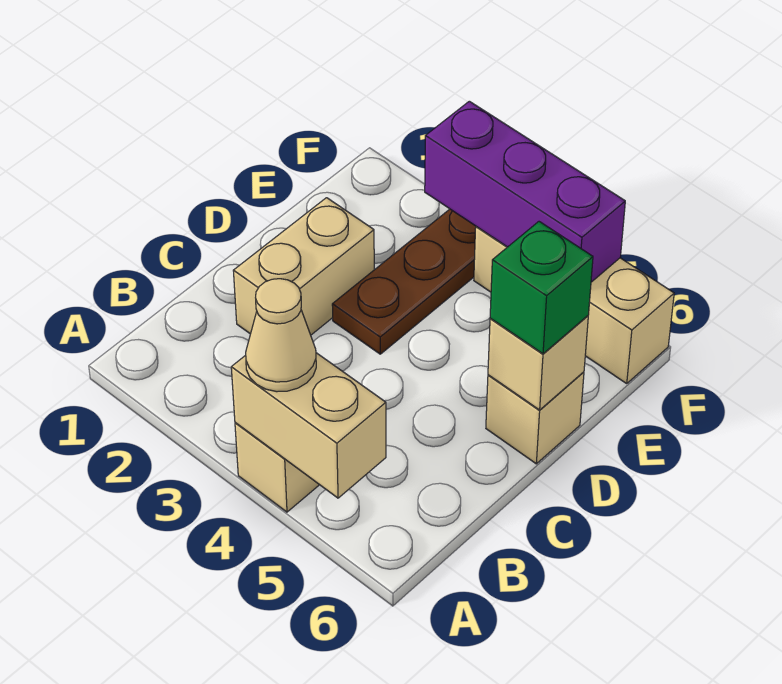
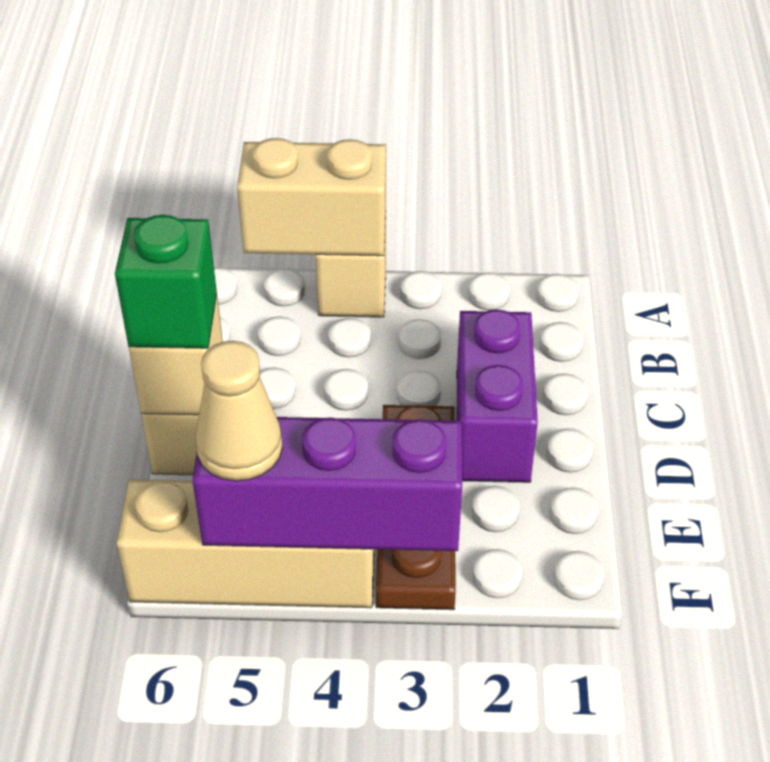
tan cone A4 level 3 -> tan cone F5 level 3
tan brick C2:D2 level 1 -> purple brick C2:D2 level 1

